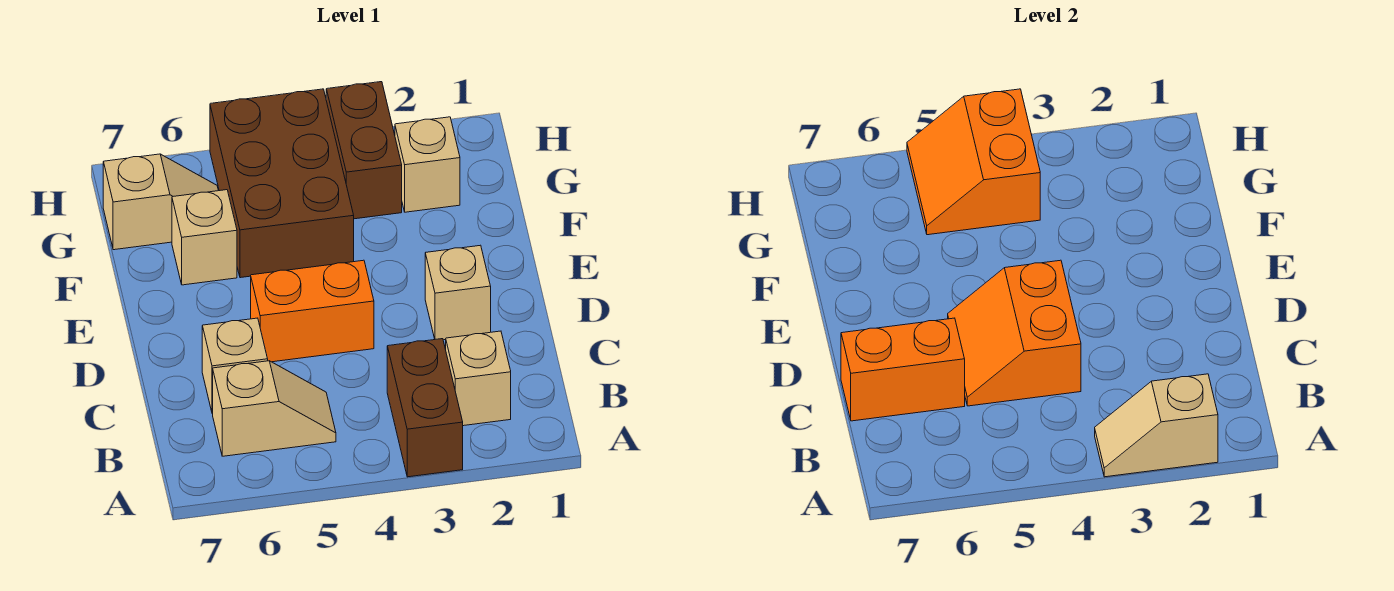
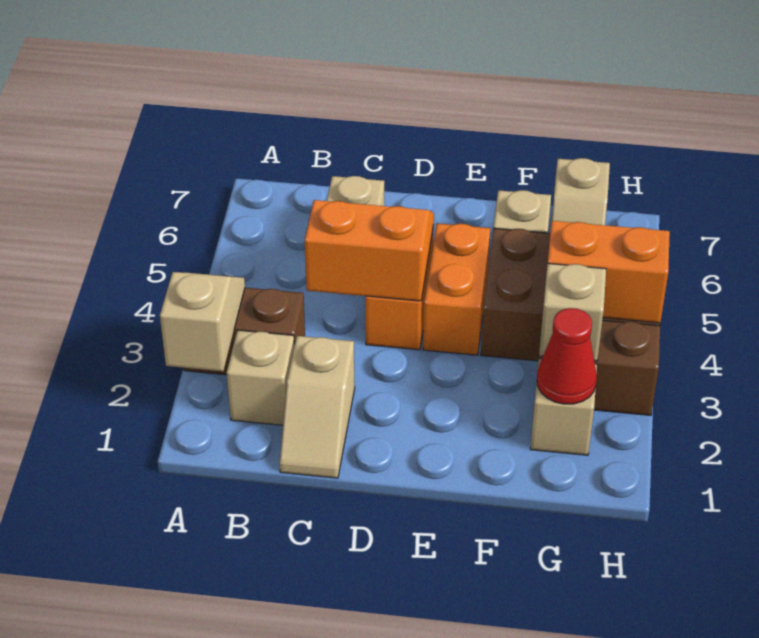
tan slope B5:B6 level 1 top 6 -> tan slope C1:C2 level 1 top 2
orange brick C6:C7 level 2 -> orange brick E4:E5 level 1
tan brick D2 level 1 -> tan brick G3 level 2
none -> red cone G2 level 2

